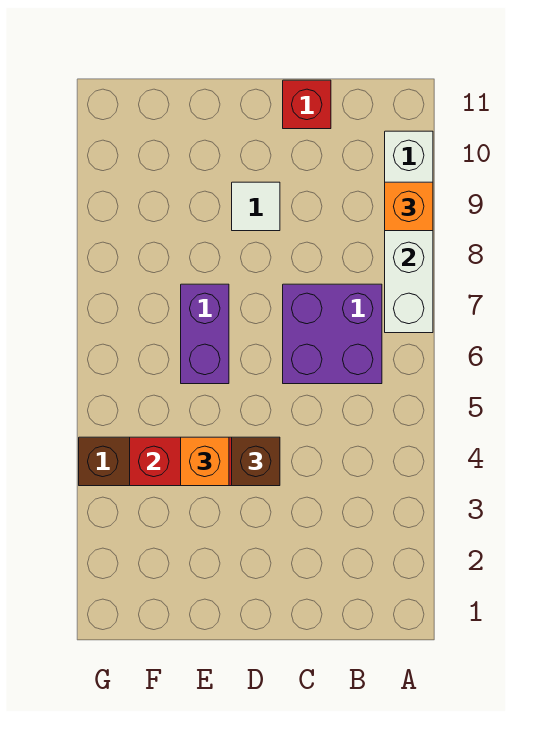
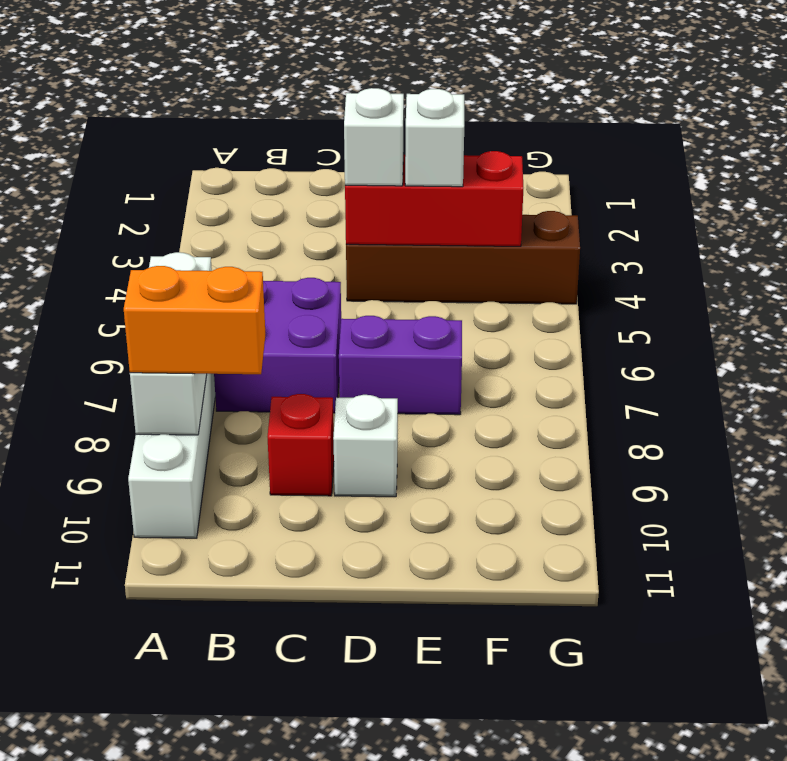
orange brick A9 level 3 -> orange brick A9:B9 level 3
red brick C11 level 1 -> red brick C9 level 1
brown brick D4 level 3 -> white brick D4 level 3
white tile D9 level 1 -> white brick D9 level 1
orange brick E4 level 3 -> white brick E4 level 3
purple brick E6:E7 level 1 -> purple brick D7:E7 level 1

